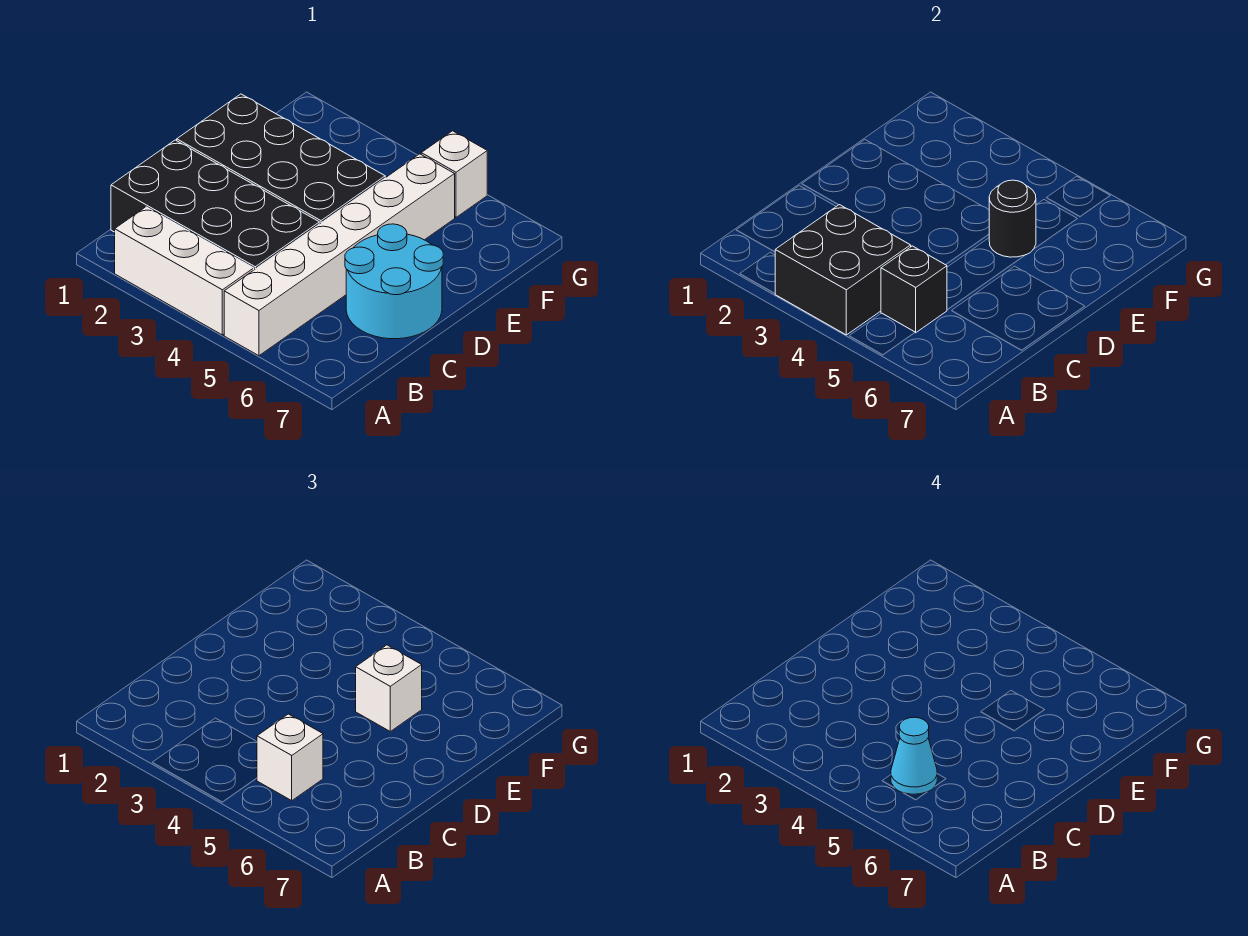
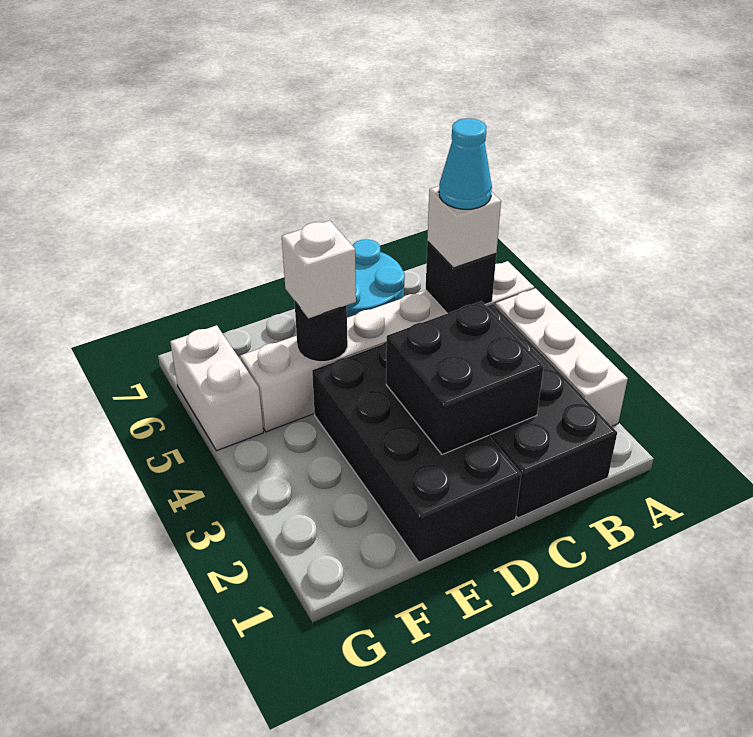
black brick A3:B4 level 2 -> black brick C2:D3 level 2
white brick G5 level 1 -> white brick G5:G6 level 1

